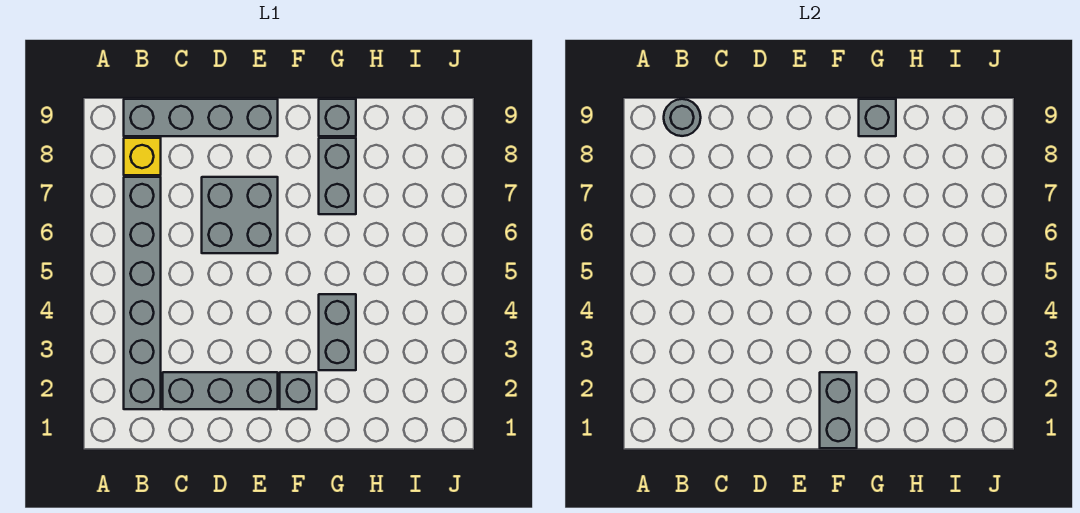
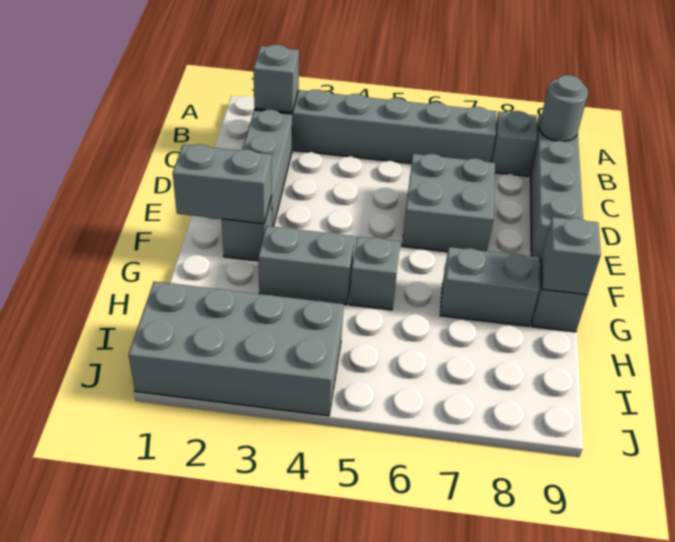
none -> grey brick B2 level 2
yellow brick B8 level 1 -> grey brick B8 level 1
none -> grey brick G5 level 1
none -> grey brick I1:J4 level 1

